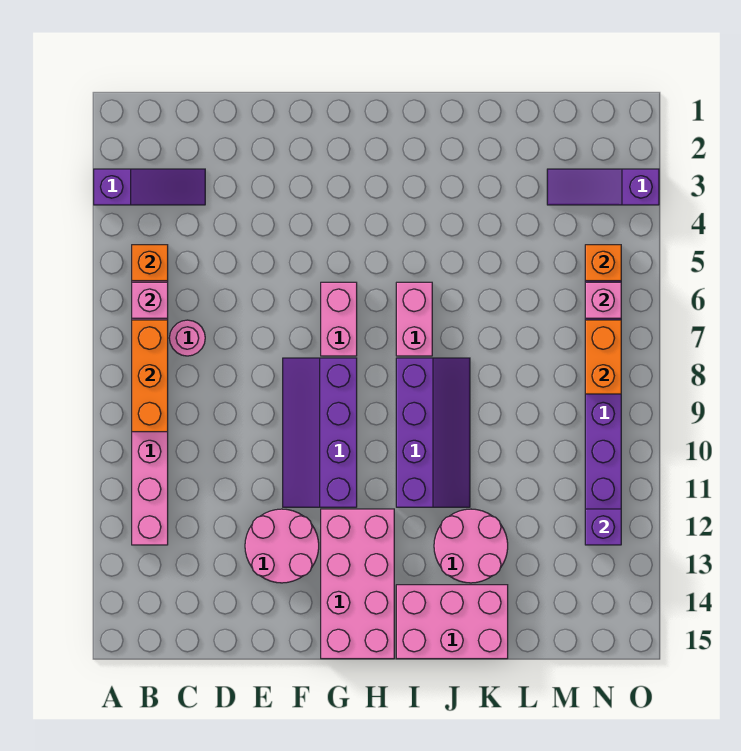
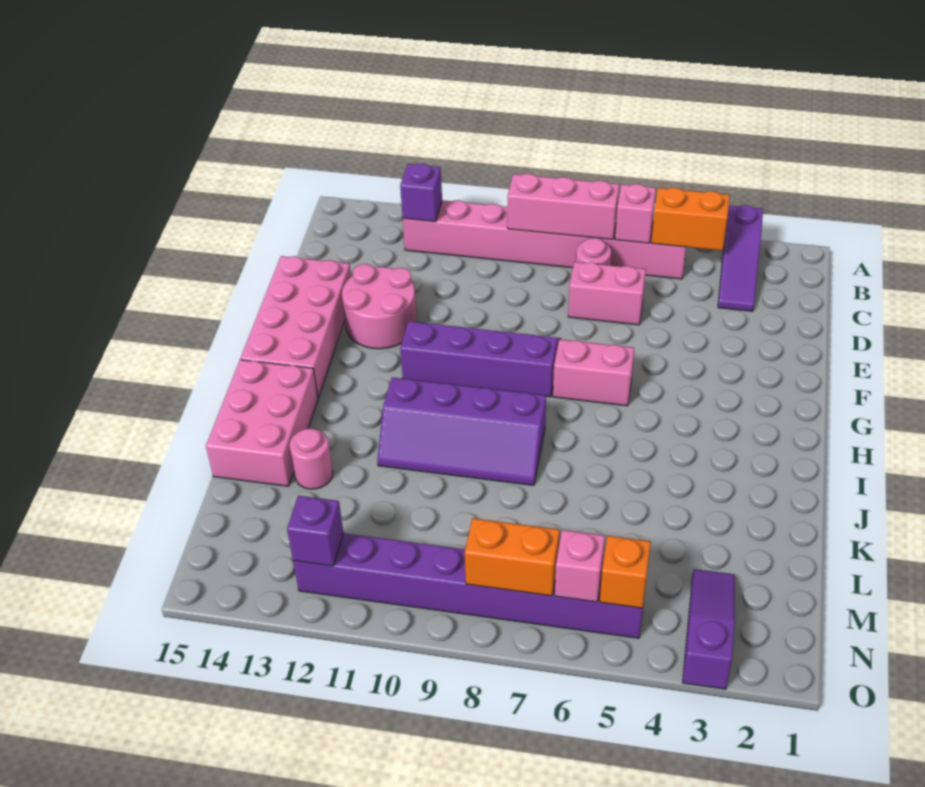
orange brick B5 level 2 -> orange brick B4:B5 level 2
orange brick B7:B9 level 2 -> pink brick B7:B9 level 2
none -> purple brick B12 level 2
pink brick G12:H15 level 1 -> pink brick E14:H15 level 1
pink brick I6:I7 level 1 -> pink brick D6:D7 level 1
pink round brick J12:K13 level 1 -> pink round brick K13 level 1

